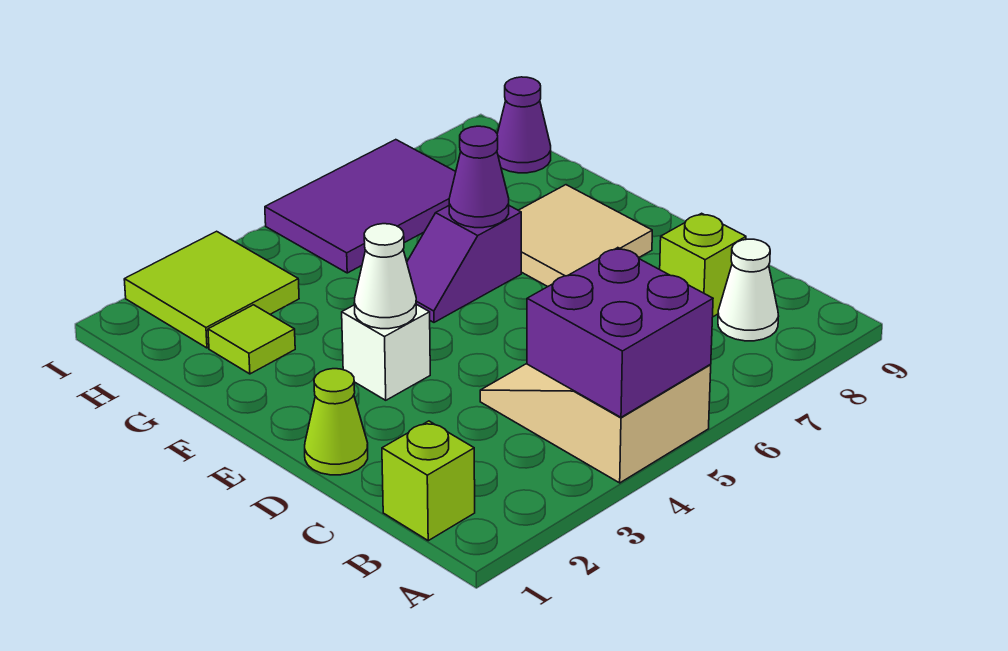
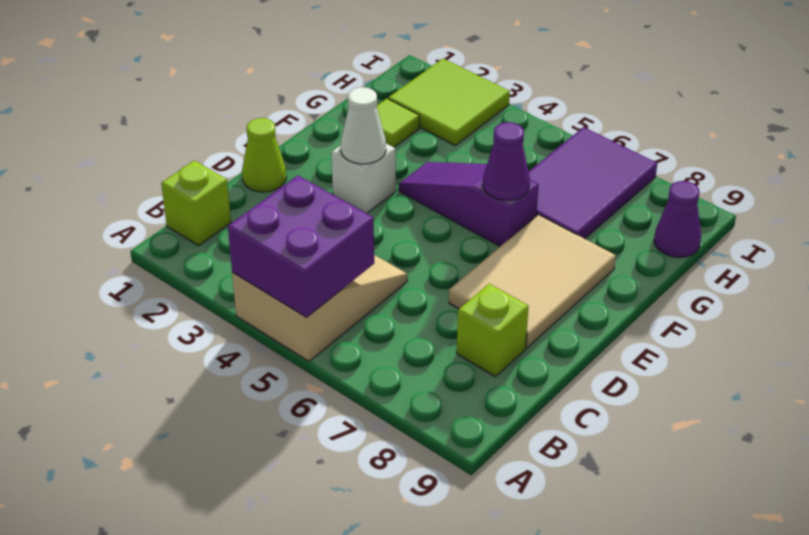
white cone B8 level 1 -> none
tan tile E7:F8 level 1 -> tan tile D7:F8 level 1
purple slope F5:F6 level 1 top 6 -> purple slope F4:F6 level 1 top 6
purple tile H5:I7 level 1 -> purple tile G6:I7 level 1

